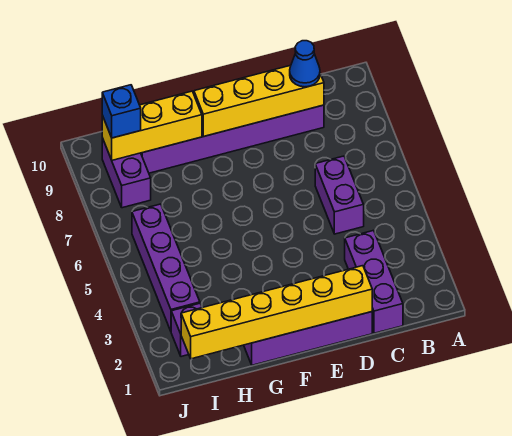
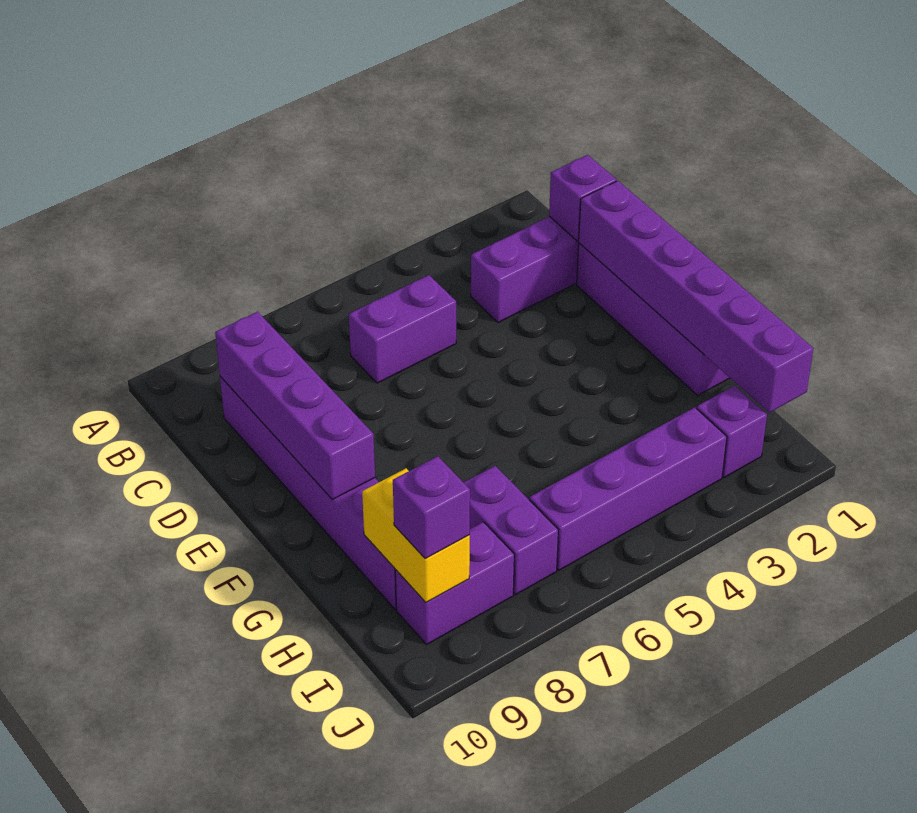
none -> purple brick C1 level 2
yellow brick C9:F9 level 2 -> purple brick C9:F9 level 2
blue cone C9 level 3 -> none
yellow brick D1:I1 level 2 -> purple brick D1:I1 level 2
yellow brick G9:I9 level 2 -> yellow brick H9:I9 level 2
none -> purple brick H7:I7 level 1
blue brick I9 level 3 -> purple brick I9 level 3

